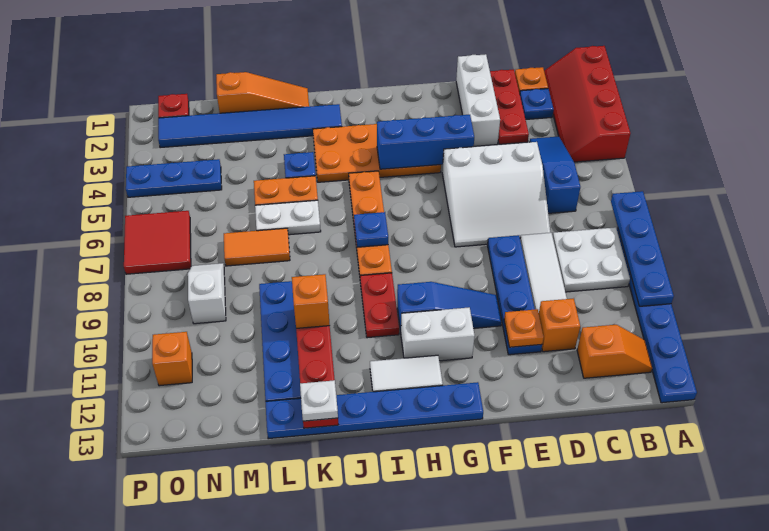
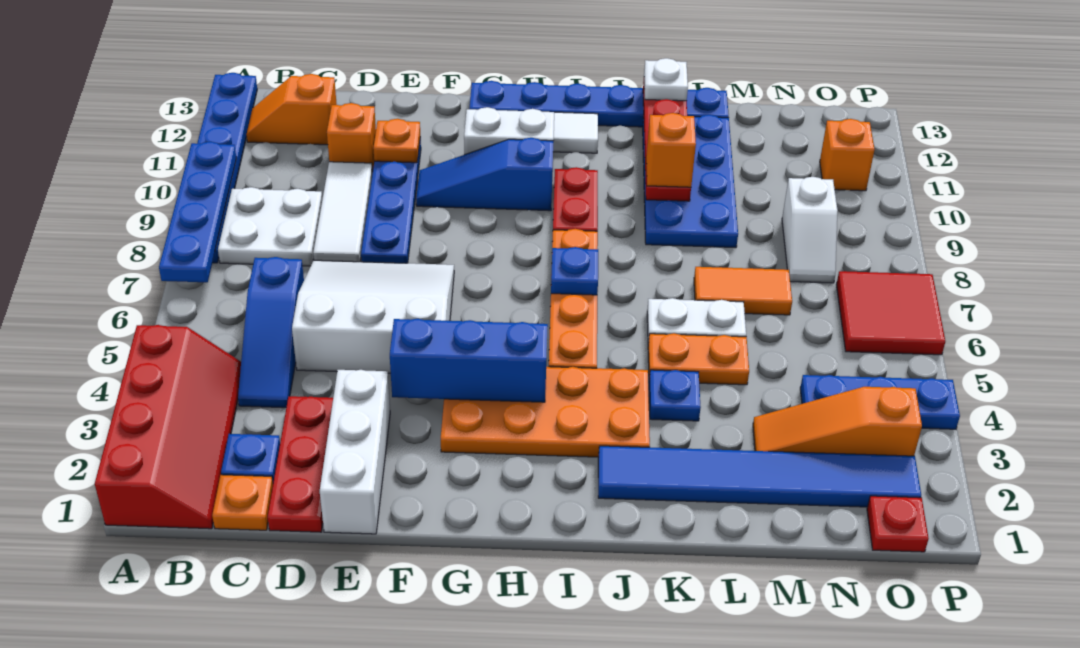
orange slope K1:M1 level 1 top M -> orange slope M3:O3 level 1 top O

